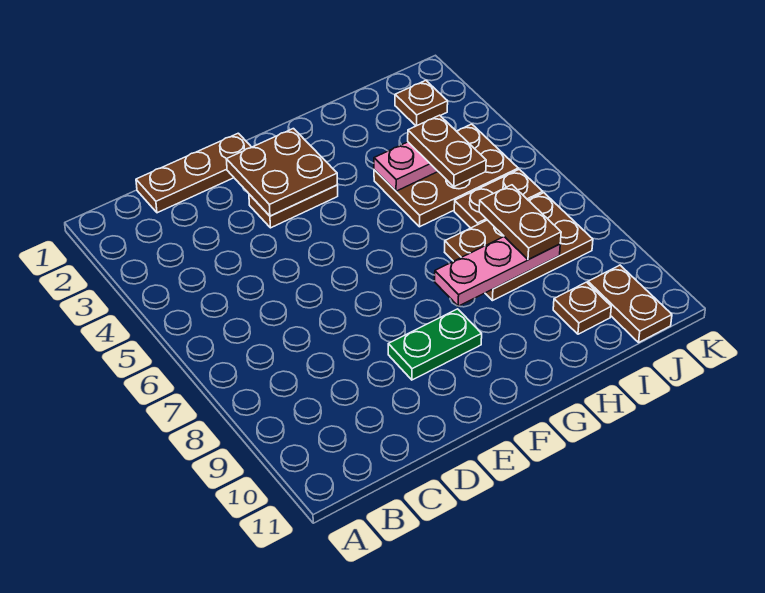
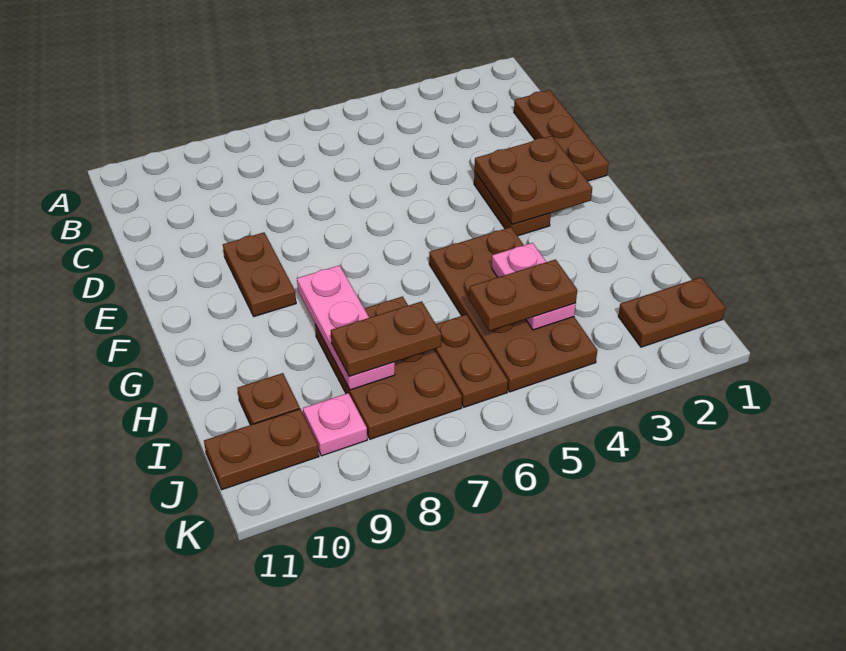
green plate E9:F9 level 1 -> brown plate E9:F9 level 1
brown plate H4:J5 level 1 -> brown plate G4:J5 level 1
brown plate J2 level 1 -> brown plate J1:J2 level 1
none -> pink plate J9 level 1

